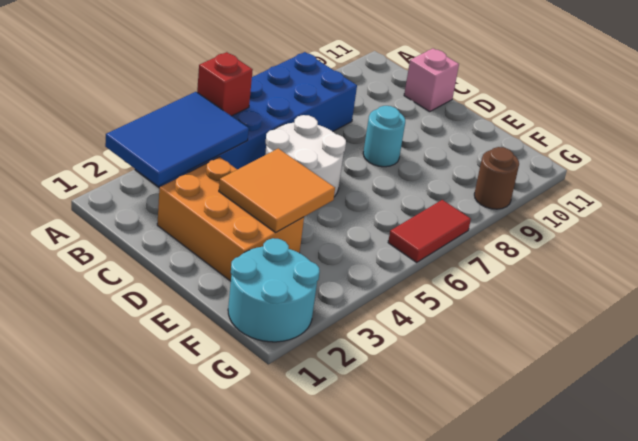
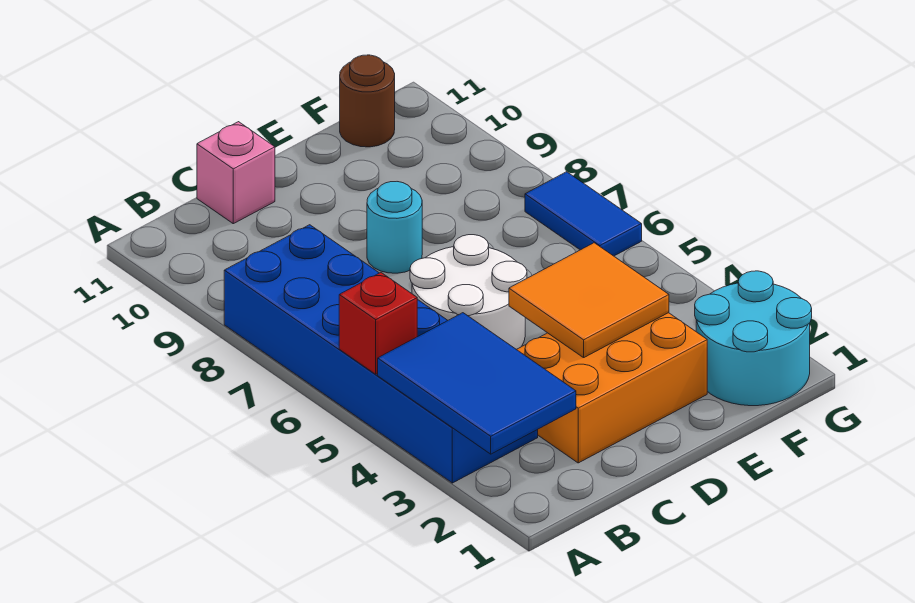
red tile G6:G7 level 1 -> blue tile G6:G7 level 1
brown round brick G9 level 1 -> brown round brick F11 level 1

